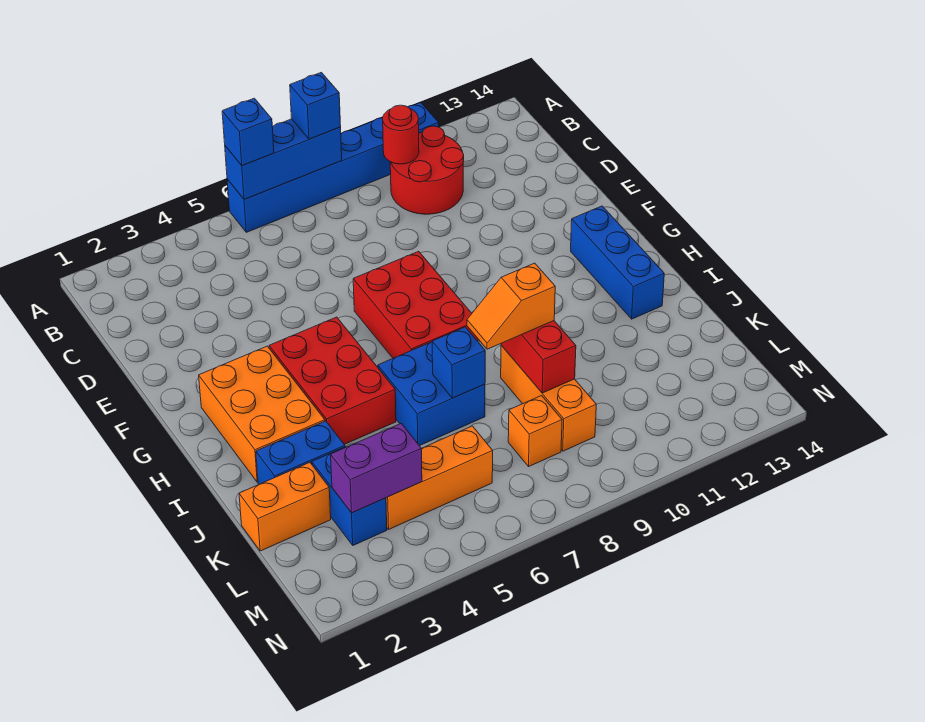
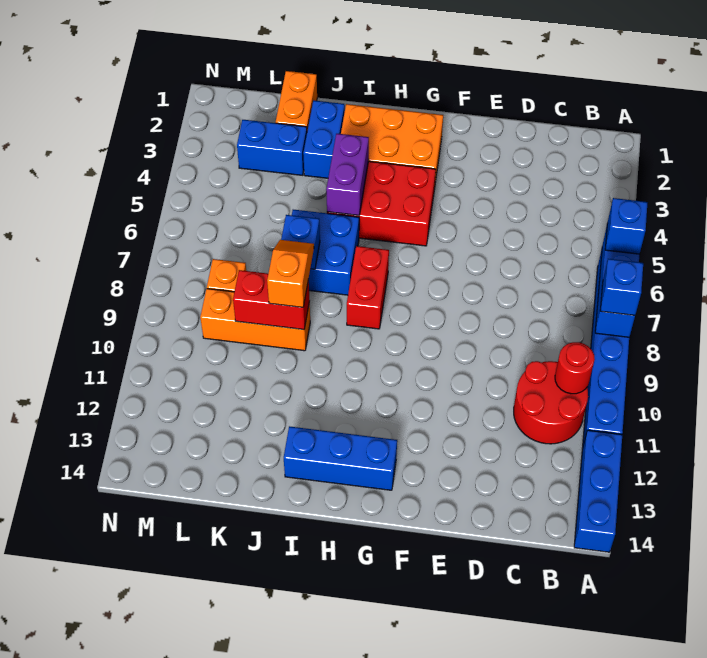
none -> blue brick A12:A14 level 1
red brick F7:H8 level 1 -> red brick H7:H8 level 1
purple brick L3:L4 level 2 -> purple brick I4:I5 level 2
orange brick L4:L6 level 1 -> none

